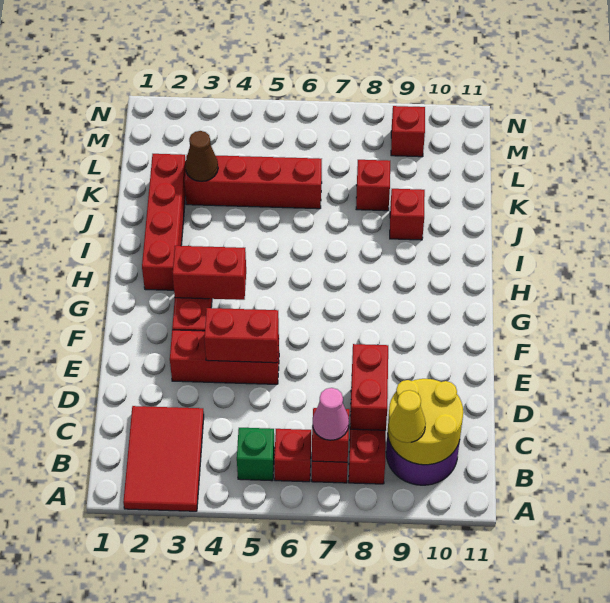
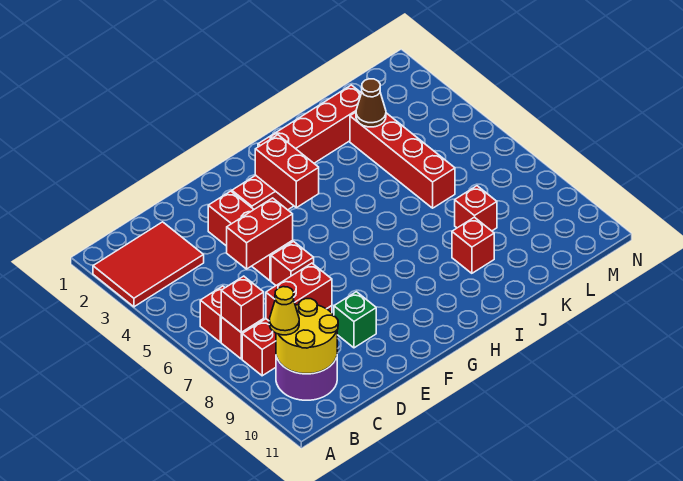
green brick B5 level 1 -> green brick E9 level 1
pink cone B7 level 3 -> none
red brick E4:E5 level 2 -> red brick D5:E5 level 2
red brick M9 level 1 -> red brick E6 level 1

